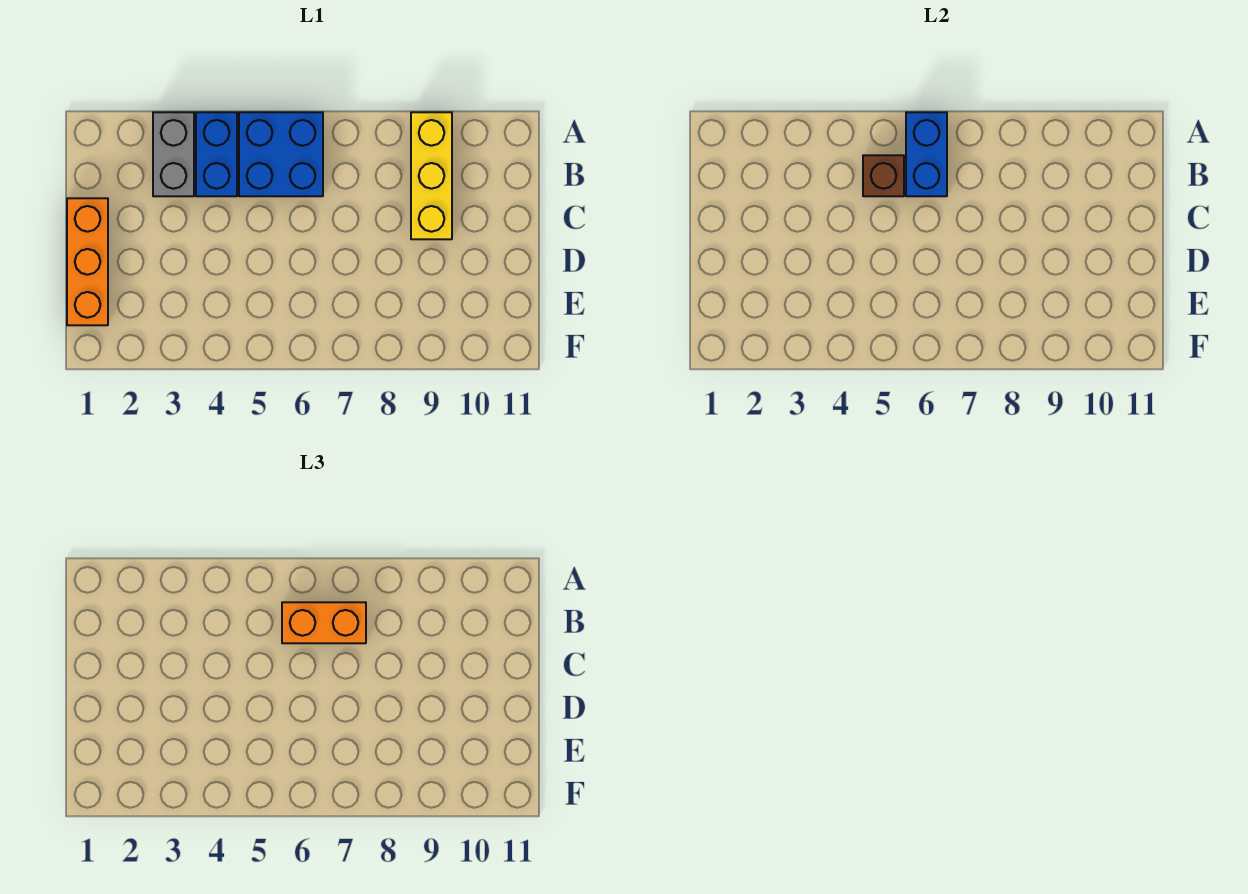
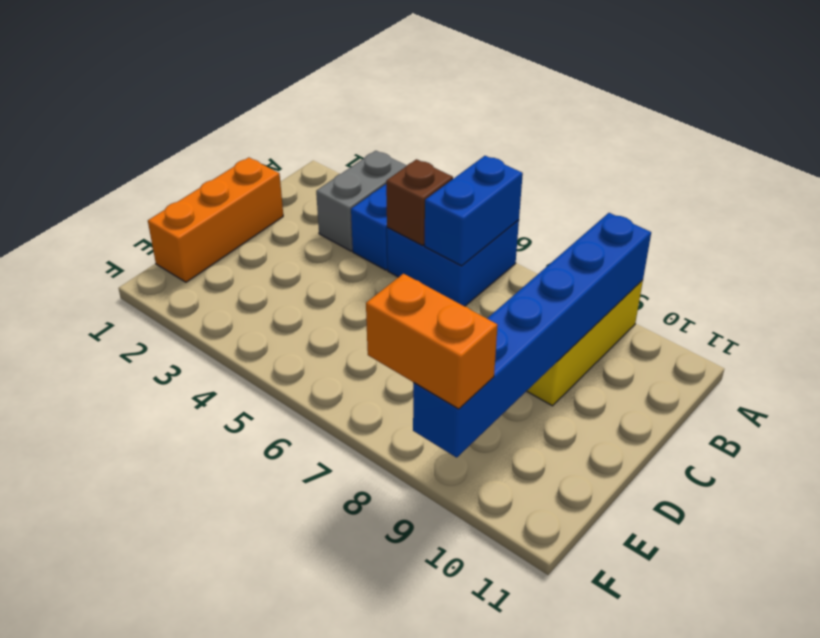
none -> blue brick A9:F9 level 2
orange brick B6:B7 level 3 -> orange brick F8:F9 level 3

